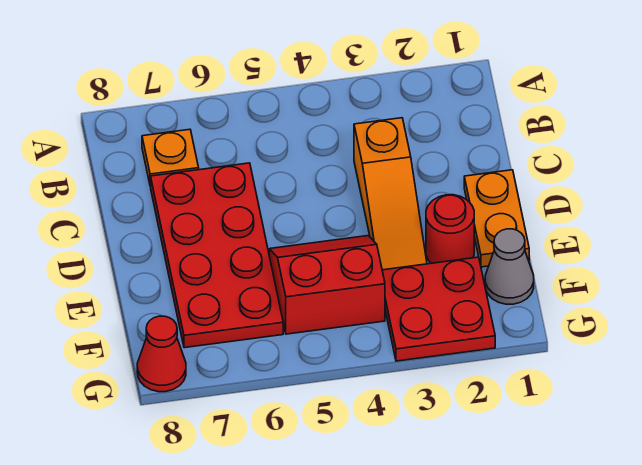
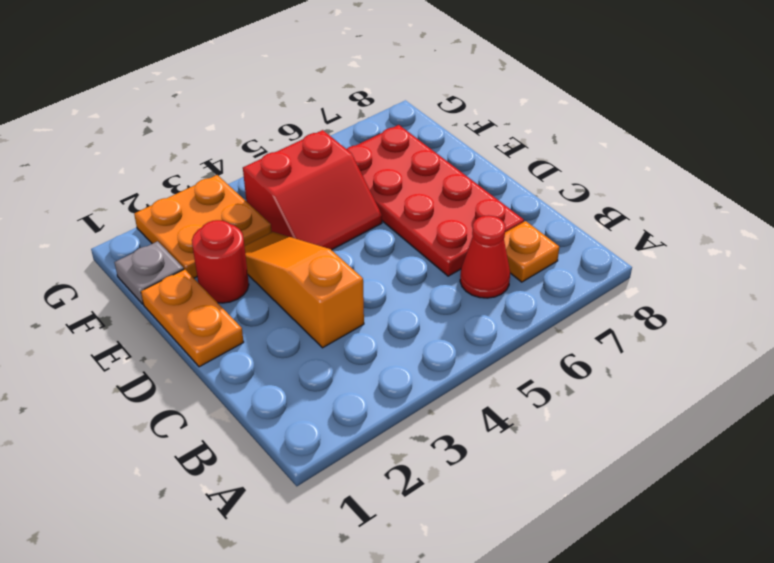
grey cone F1 level 1 -> grey plate F1 level 1
red plate F2:G3 level 1 -> orange plate F2:G3 level 1
red cone G8 level 1 -> red cone B6 level 1

